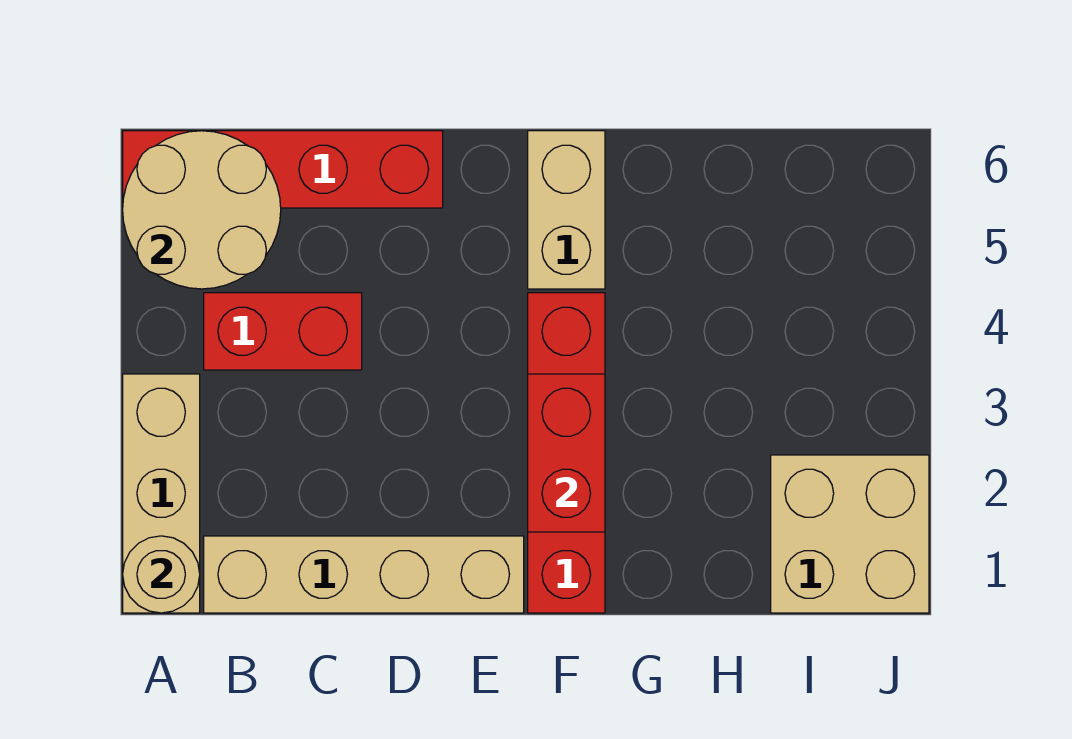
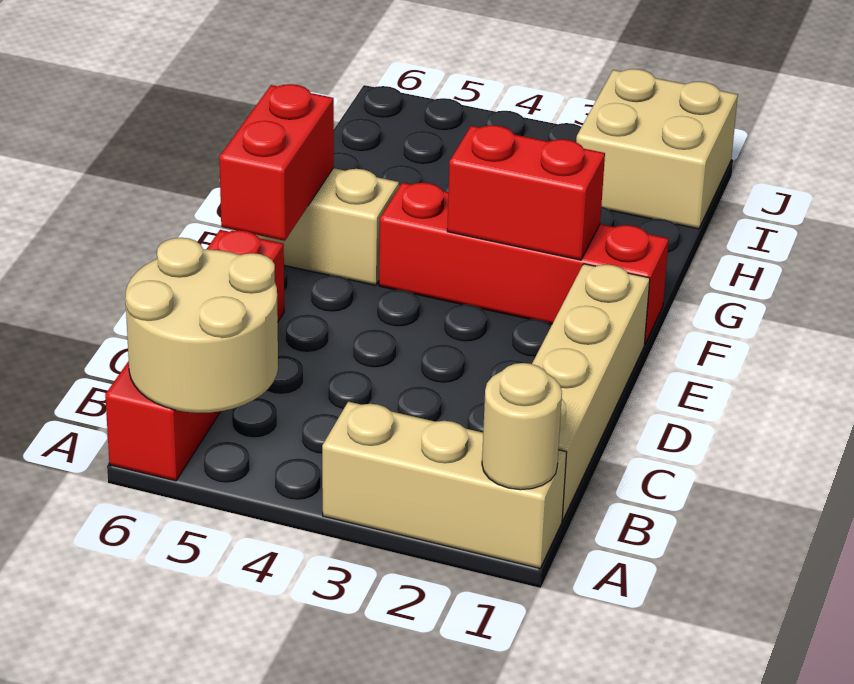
red brick B4:C4 level 1 -> red brick E6:F6 level 2

